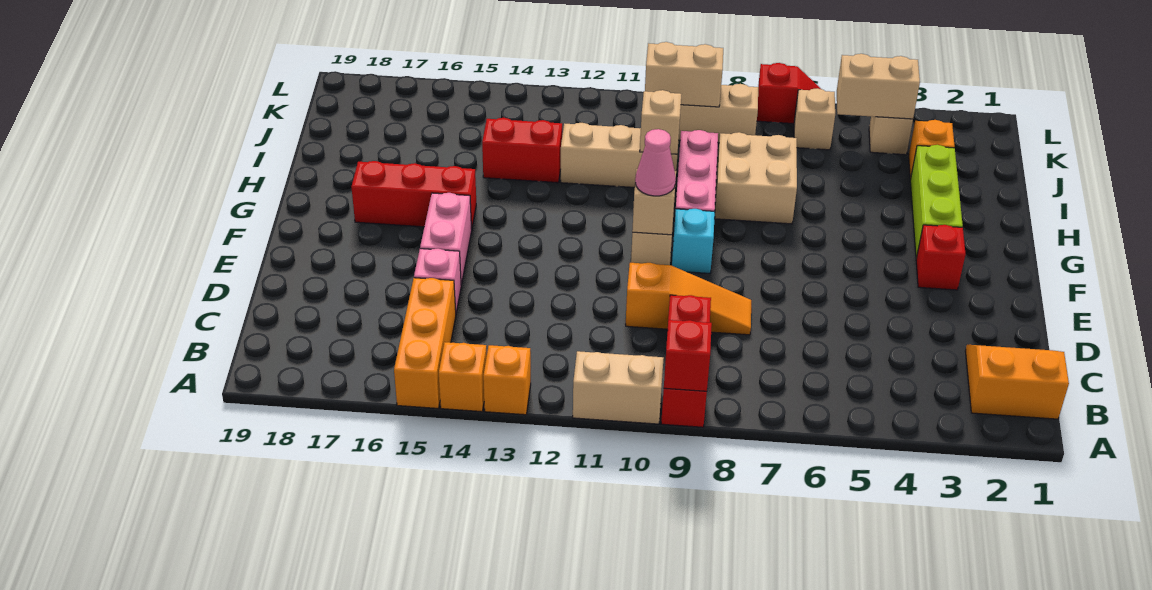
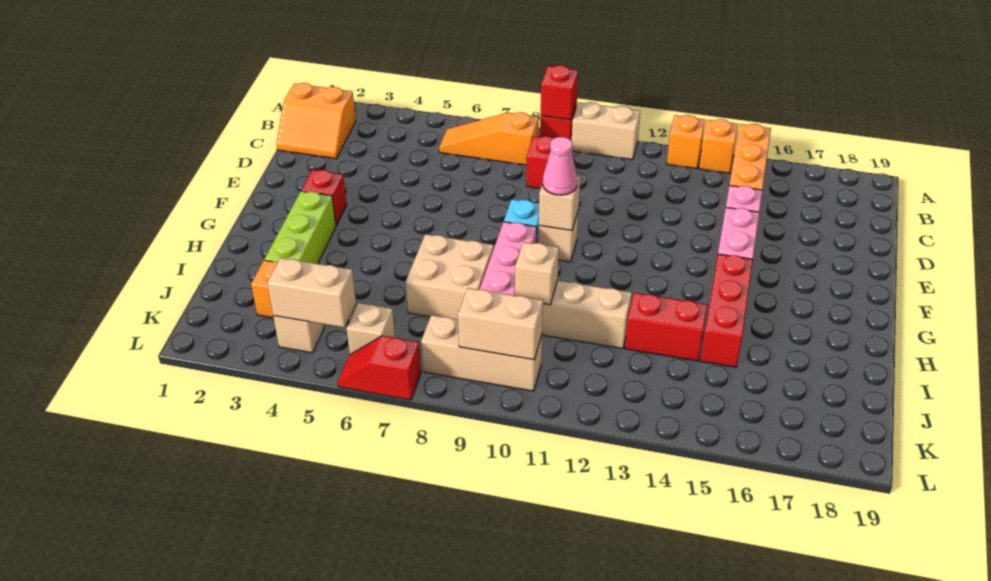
orange slope D8:D10 level 1 top 10 -> orange slope B6:B8 level 1 top 8
red brick G15:G17 level 1 -> red brick G15:I15 level 1

